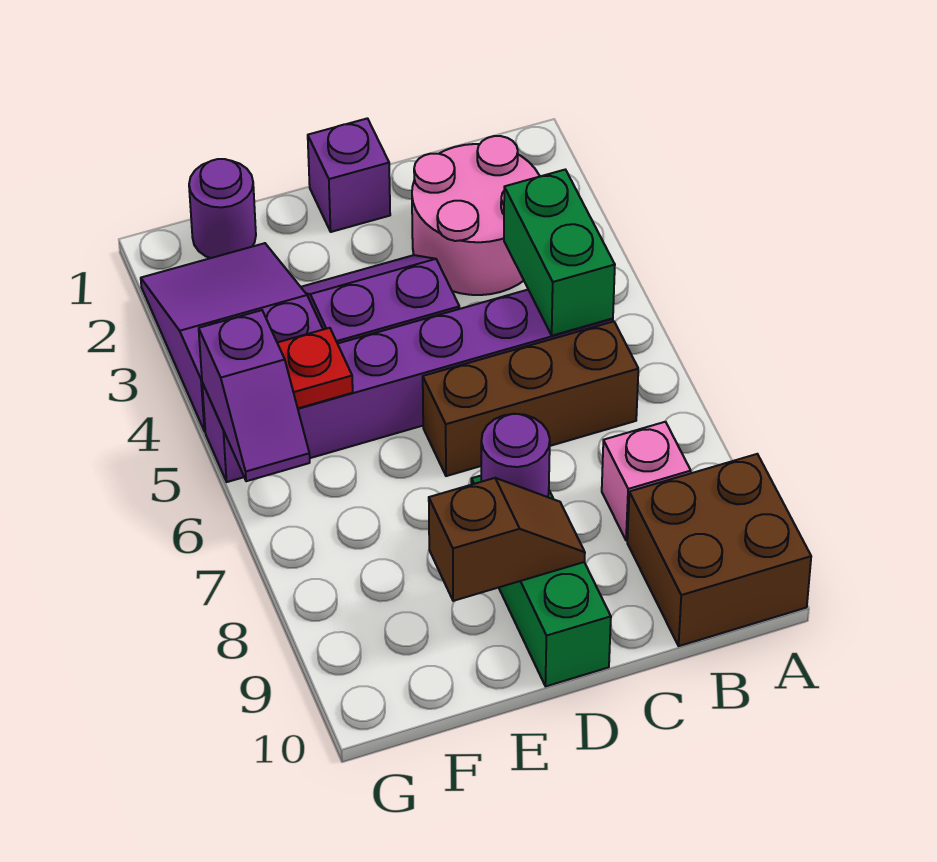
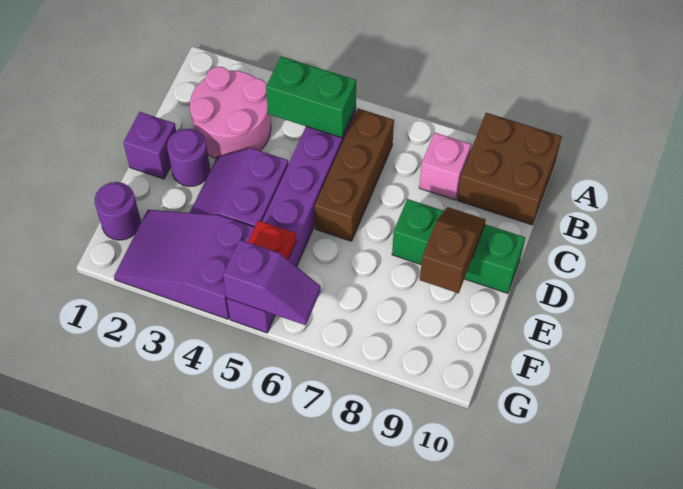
purple round brick D8 level 2 -> purple round brick D2 level 1

